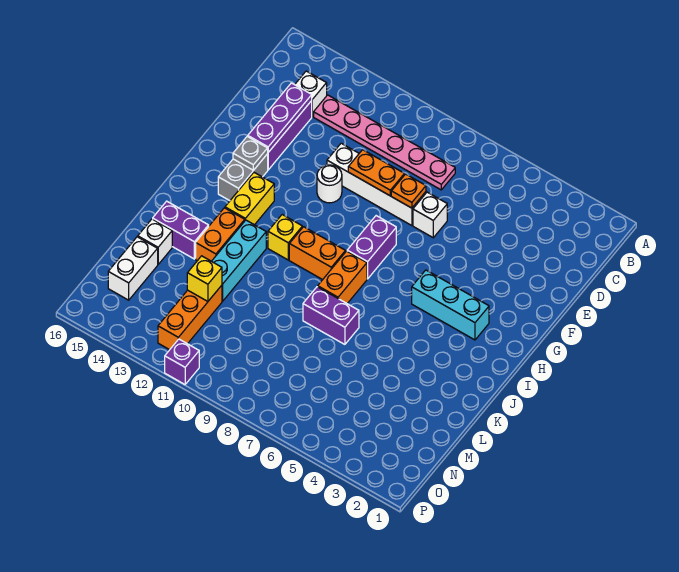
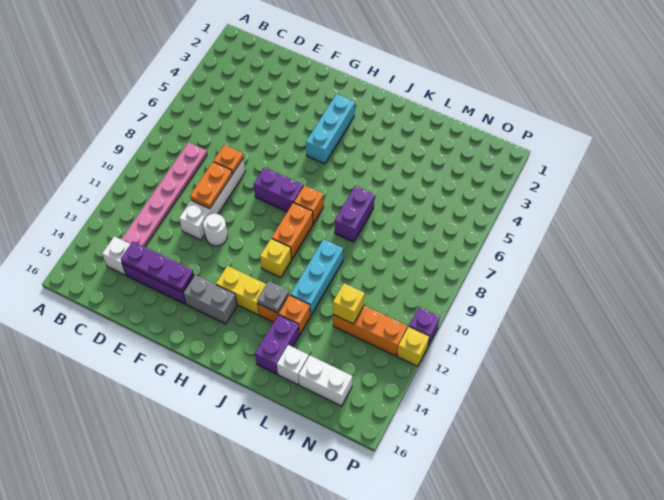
white brick E7 level 1 -> none
grey plate G14 level 2 -> grey plate J13 level 2
orange brick I8:J8 level 1 -> orange brick I8 level 1
cyan brick J12:L12 level 1 -> cyan brick K10:K12 level 1
none -> yellow brick P12 level 1

